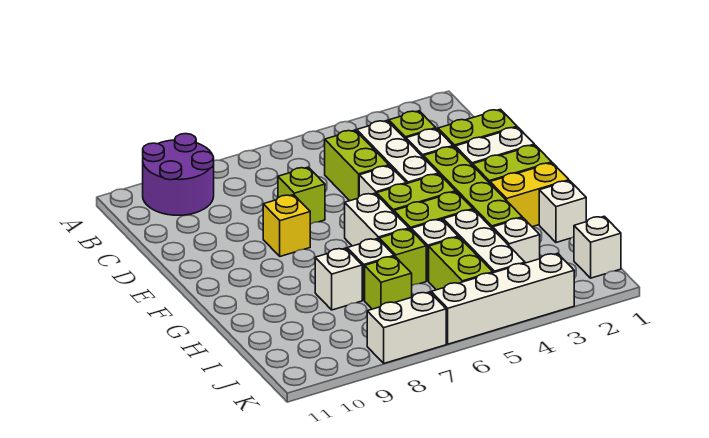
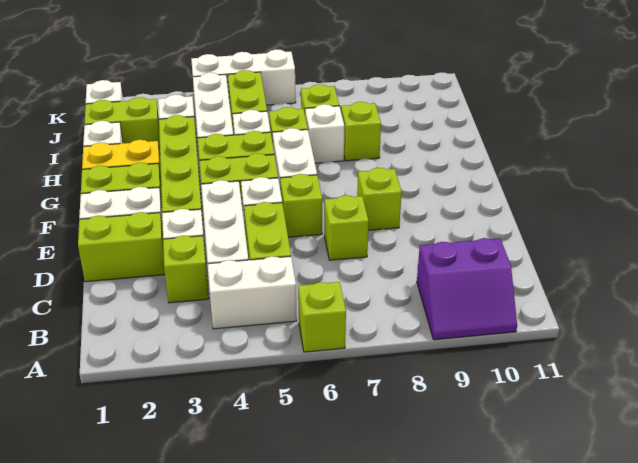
none -> lime brick A6 level 1
purple round brick A9:B10 level 1 -> purple slope A9:B10 level 1 top B
none -> lime brick E6 level 1
yellow brick E8 level 1 -> lime brick E8 level 1
white brick H8 level 1 -> lime brick H8 level 1
none -> lime brick I1:I2 level 1
white brick K3:K6 level 1 -> white brick K4:K6 level 1
white brick K7:K8 level 1 -> white brick B4:B5 level 1

